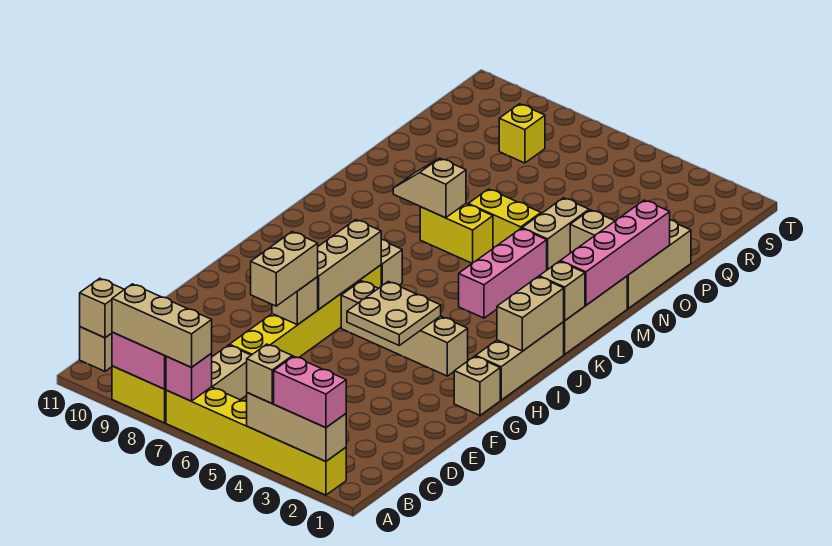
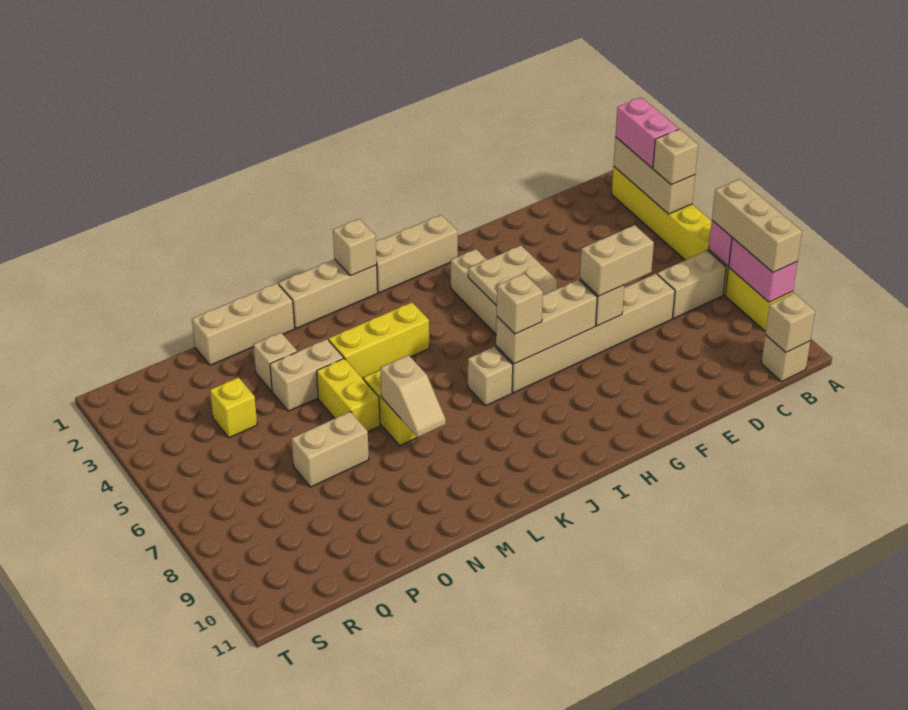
yellow brick D7:I7 level 1 -> tan brick D7:I7 level 1
tan brick G1 level 1 -> tan brick I7 level 3
tan brick I1:J1 level 2 -> tan brick O7:P7 level 1
pink brick K4:M4 level 1 -> yellow brick K4:M4 level 1
pink brick L1:O1 level 2 -> none
yellow brick R8 level 1 -> yellow brick Q4 level 1

